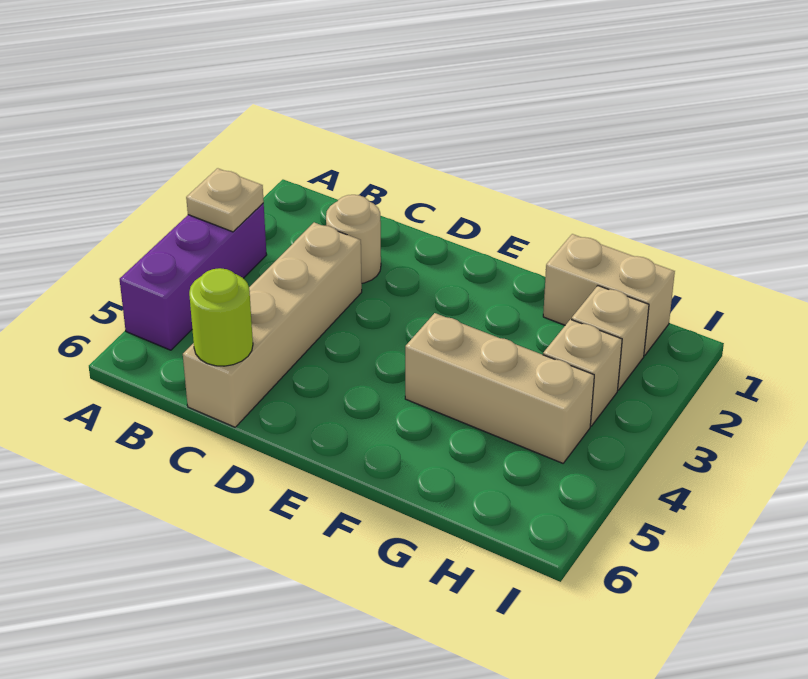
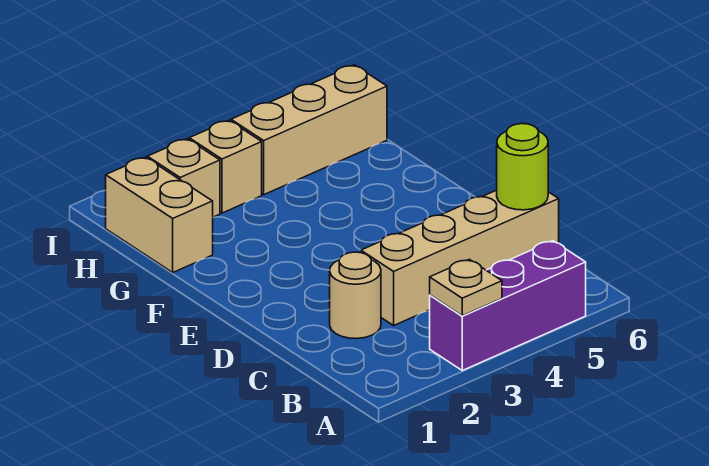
tan brick F4:H4 level 1 -> tan brick H4:H6 level 1

